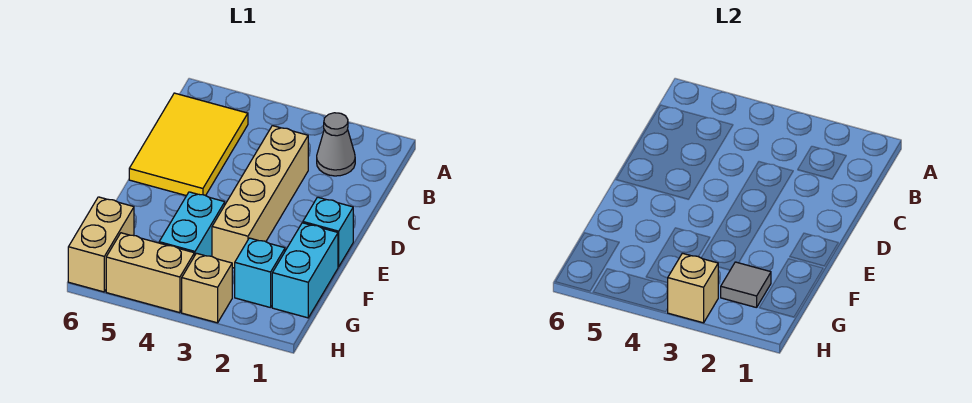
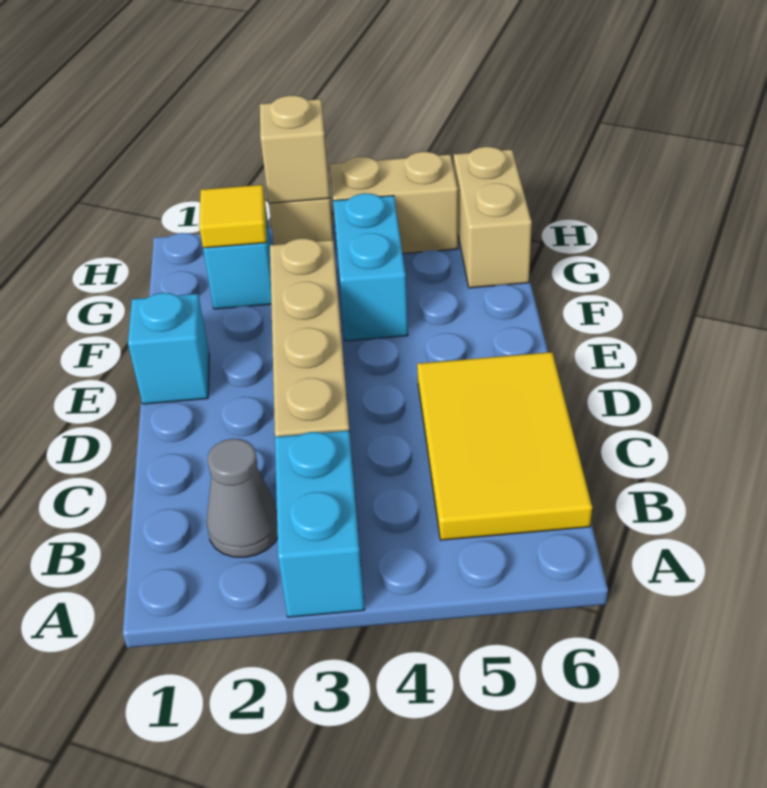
cyan brick F1:G1 level 1 -> cyan brick A3:B3 level 1
grey tile G2 level 2 -> yellow tile G2 level 2

